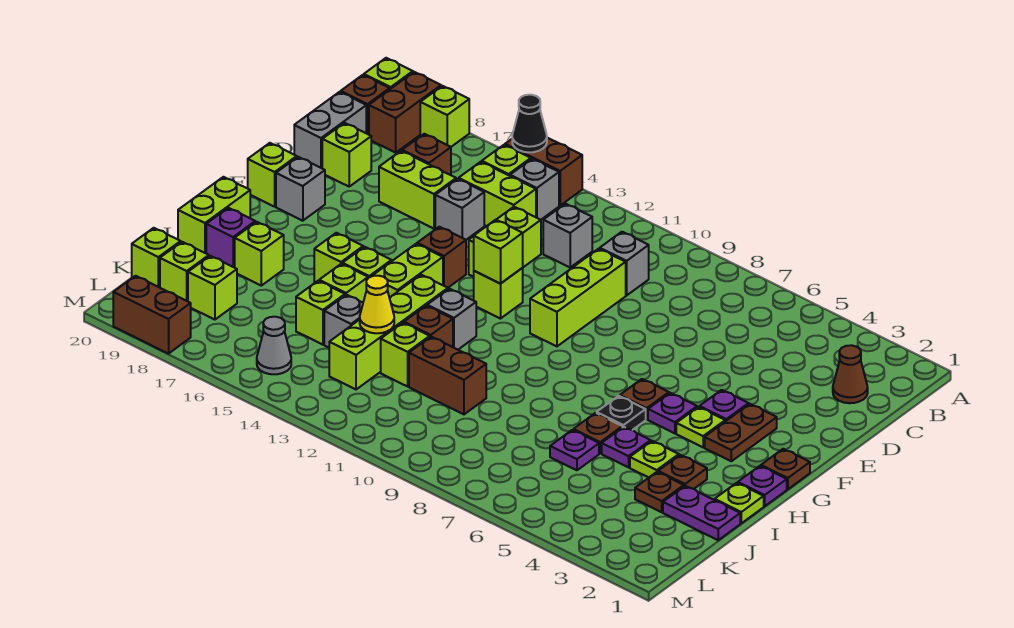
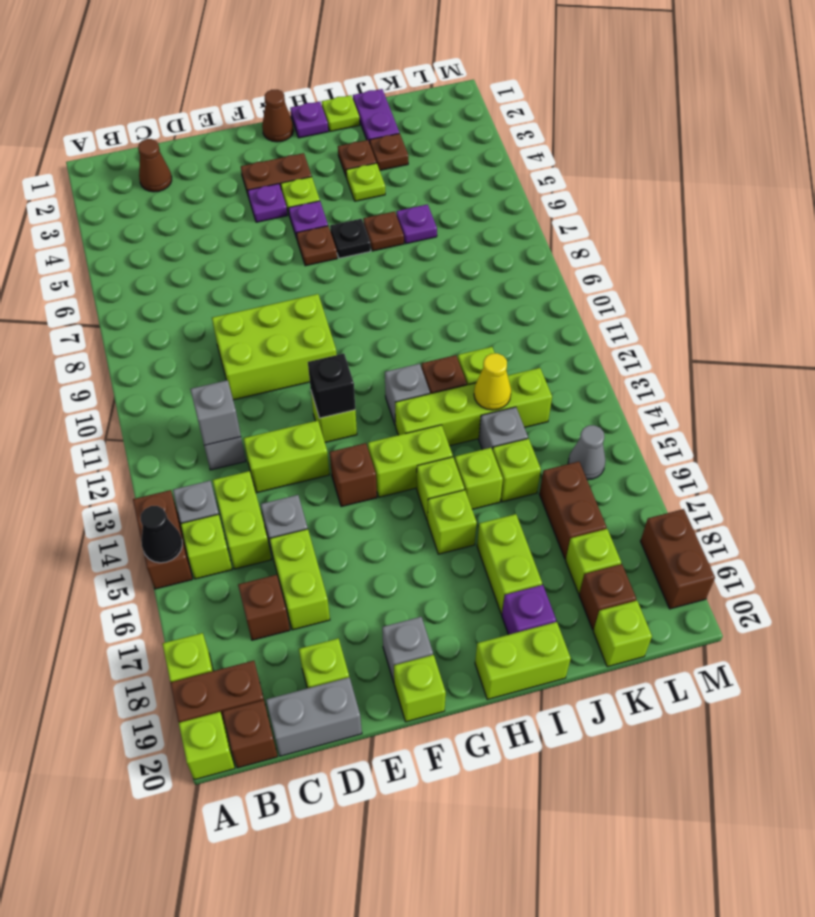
grey brick C10 level 1 -> grey brick C12 level 2
lime brick D10:F10 level 1 -> lime brick D9:F10 level 1
lime brick F12 level 2 -> black brick F12 level 2
brown plate G1 level 1 -> brown cone G1 level 1
purple plate I5 level 1 -> none
lime brick I18 level 1 -> lime brick I17:I18 level 1
brown brick J10:J11 level 1 -> brown brick K16:K17 level 1
lime brick K19 level 1 -> brown brick K19 level 1

